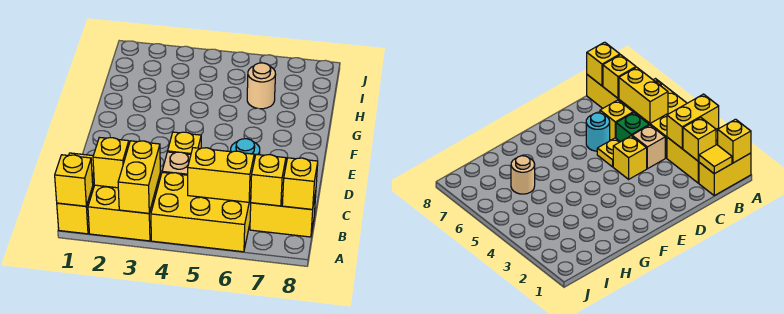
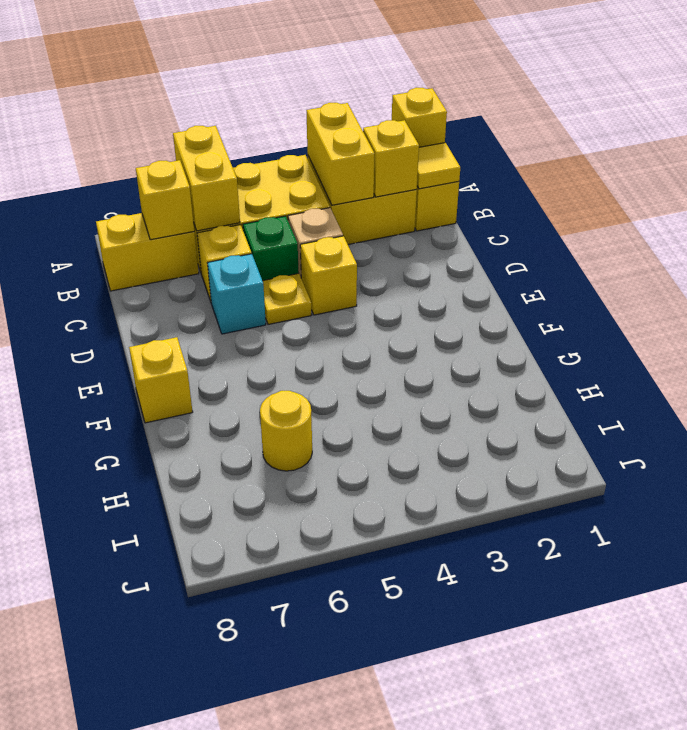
yellow brick B5:B6 level 2 -> yellow brick A6:B6 level 2
yellow brick B8 level 2 -> yellow brick F8 level 1
cyan round brick D6 level 1 -> cyan brick D6 level 1
tan round brick H6 level 1 -> yellow round brick H6 level 1

